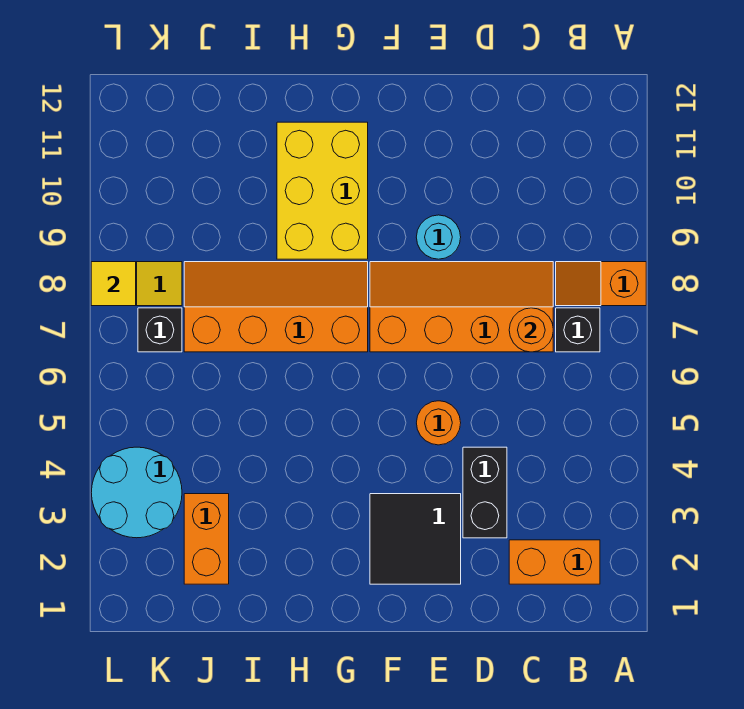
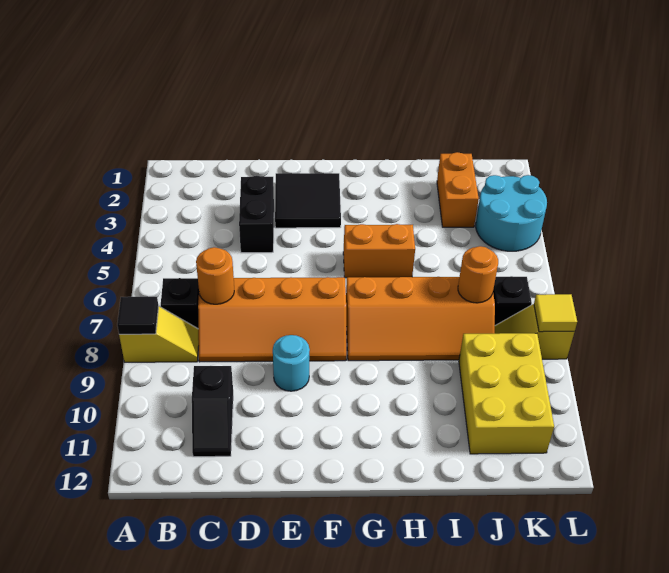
orange slope A8:B8 level 1 top A -> yellow slope A8:B8 level 1 top A
none -> black tile A8 level 2
orange brick B2:C2 level 1 -> orange brick G5:H5 level 1
none -> black slope C10:C11 level 1 top 10
orange round brick E5 level 1 -> orange round brick J7 level 2
yellow brick G9:H11 level 1 -> yellow brick J9:K11 level 1

